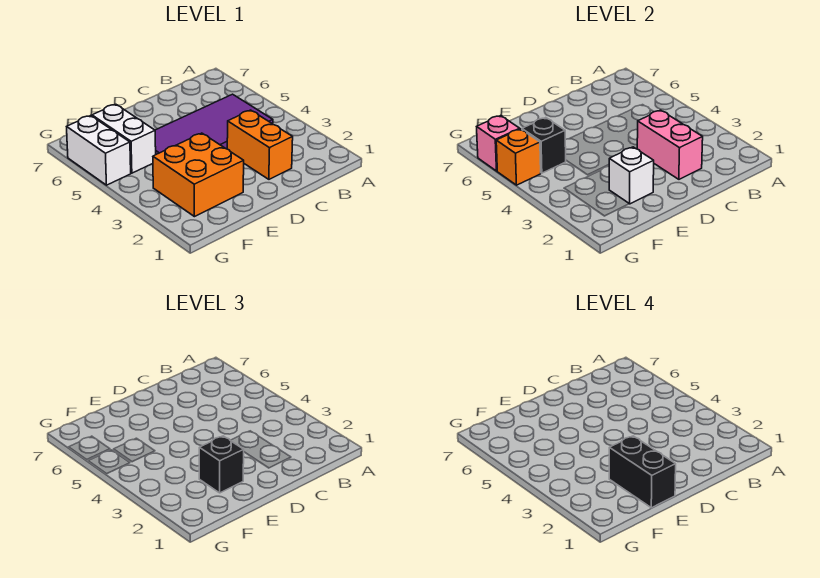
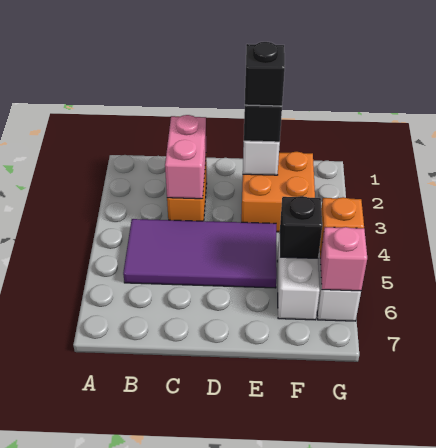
black brick E1:E2 level 4 -> black brick E2 level 4

